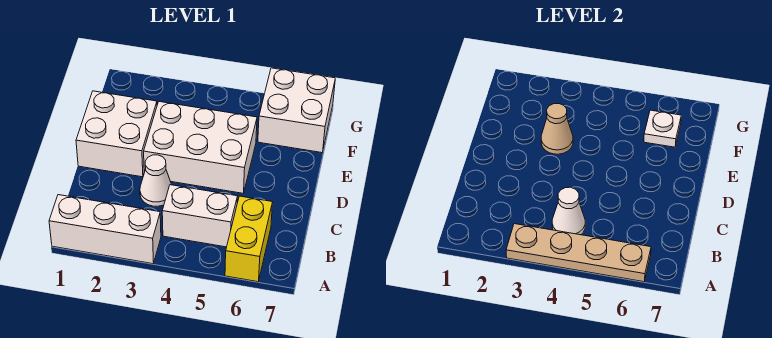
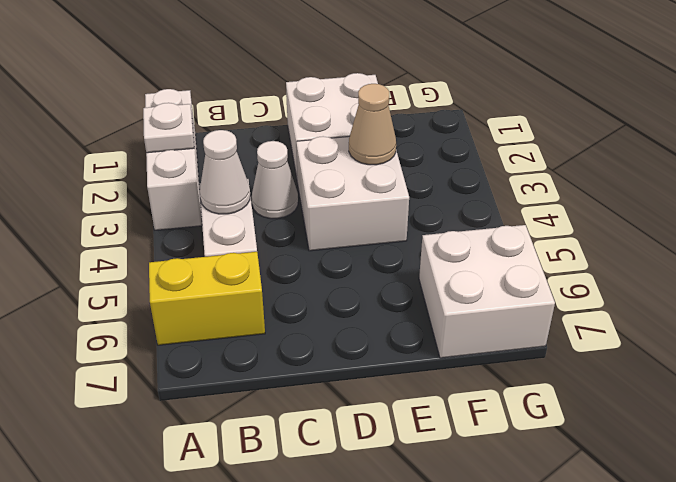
tan plate A3:A6 level 2 -> none
white brick D3:E5 level 1 -> white brick D3:E4 level 1
white plate F6 level 2 -> white plate A2 level 2

